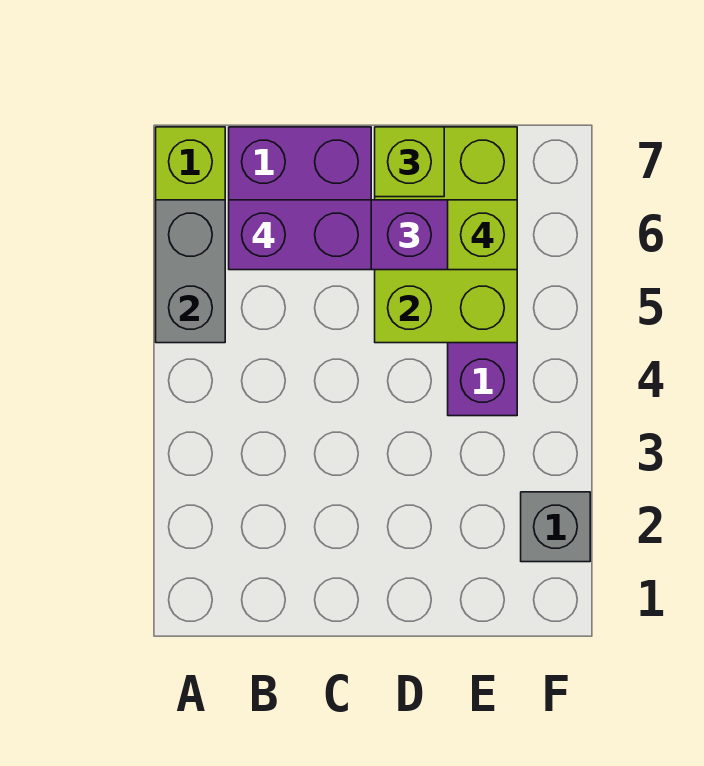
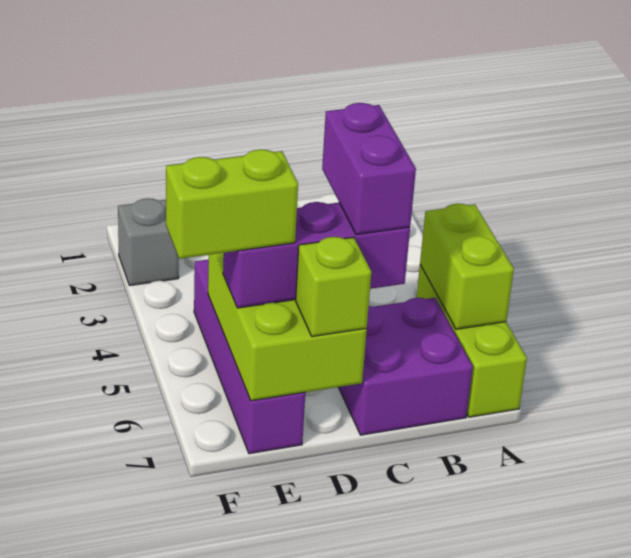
grey brick A5:A6 level 2 -> lime brick A5:A6 level 2
purple brick B6:C6 level 4 -> purple brick C5:C6 level 4
lime brick E6 level 4 -> lime brick E6:F6 level 4

